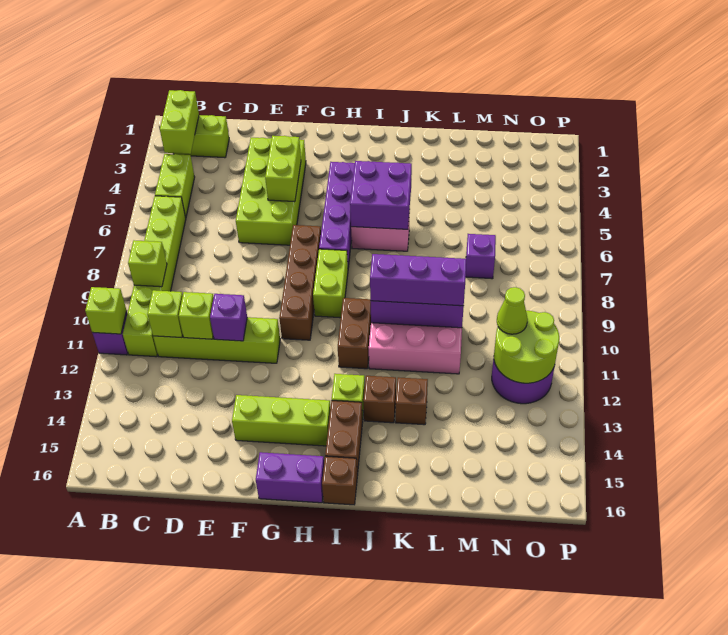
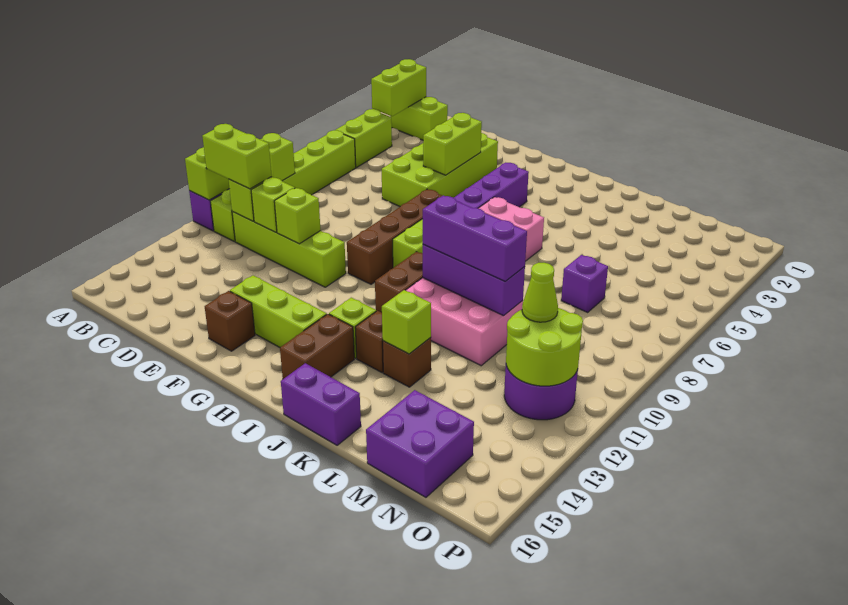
none -> lime brick B11:C11 level 3
purple brick E11 level 2 -> lime brick E11 level 2
purple brick G16:H16 level 1 -> purple brick J16:K16 level 1
purple brick I5:J6 level 2 -> purple brick M15:N16 level 1
brown brick I16 level 1 -> brown brick F15 level 1
none -> lime brick K13 level 2

